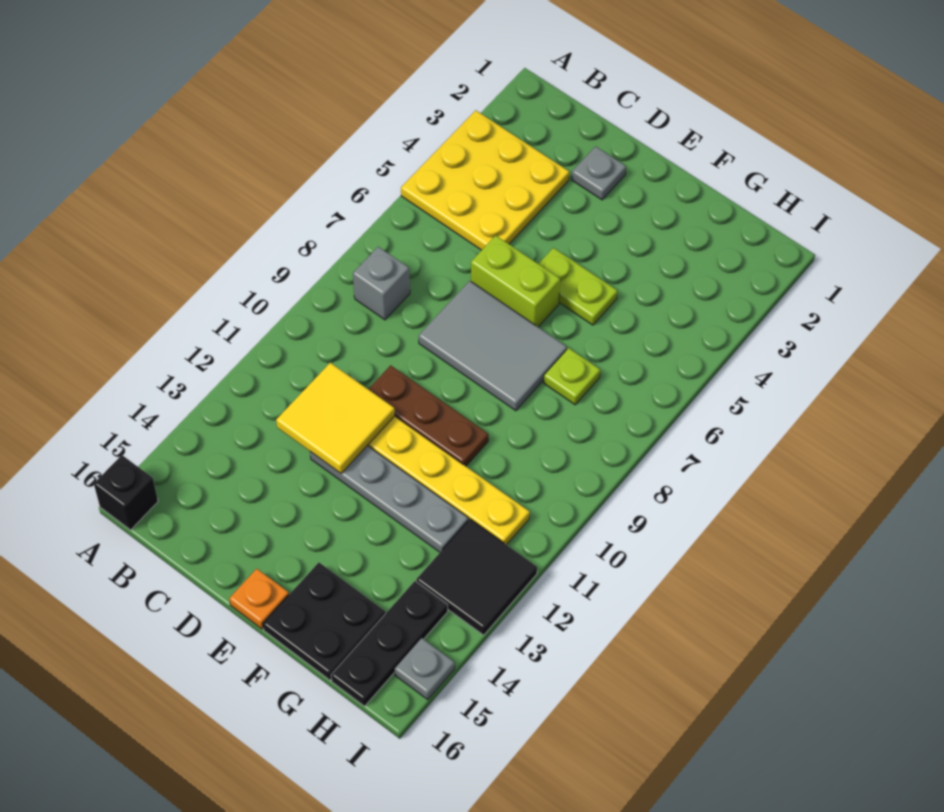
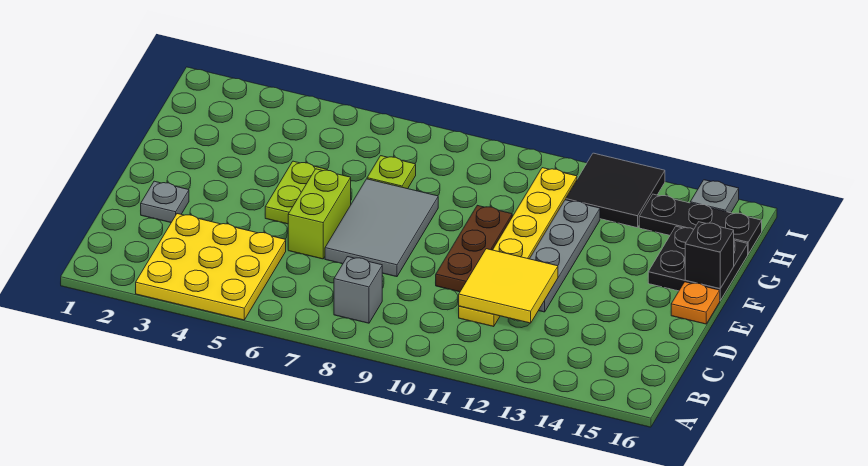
black brick A16 level 1 -> black brick F16 level 2

